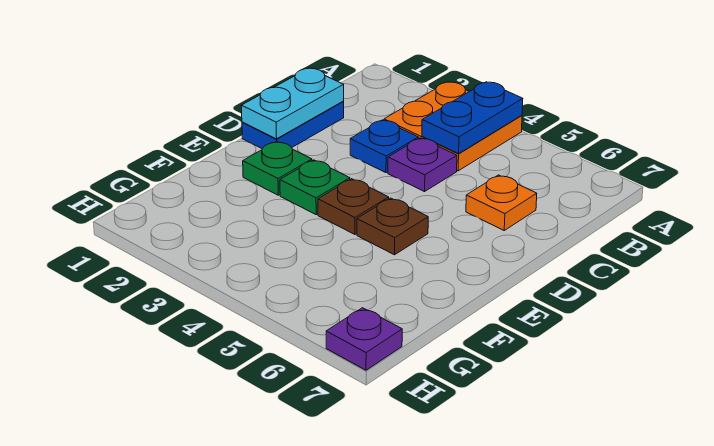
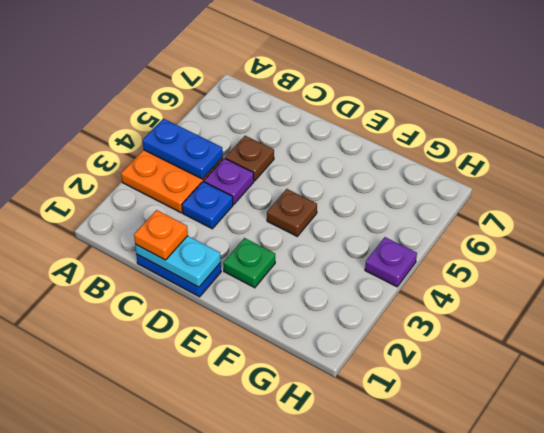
orange plate C6 level 1 -> orange plate C1 level 3
green plate E3 level 1 -> none
brown plate E5 level 1 -> brown plate C5 level 1
purple plate H7 level 1 -> purple plate H4 level 1

